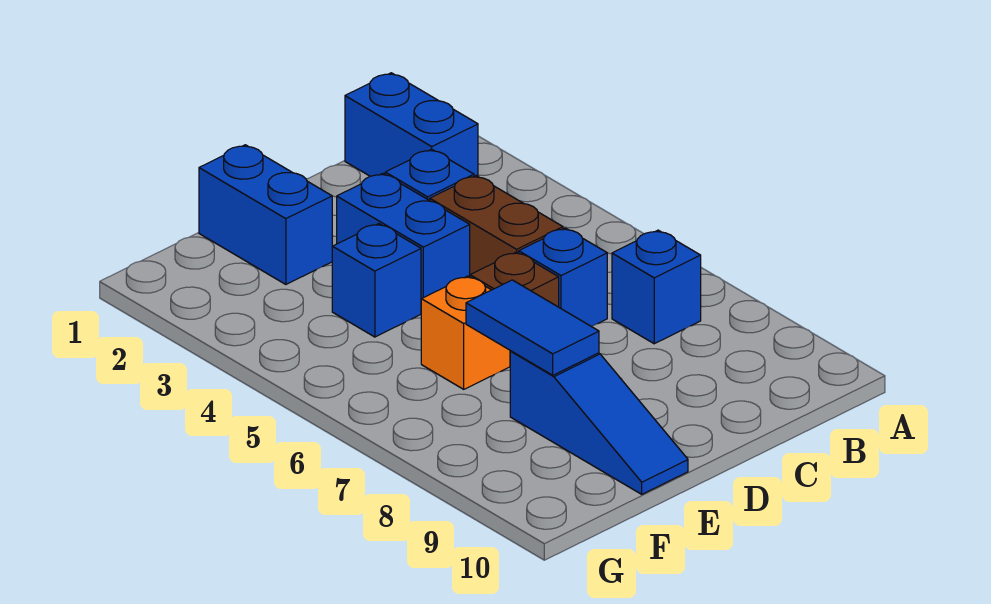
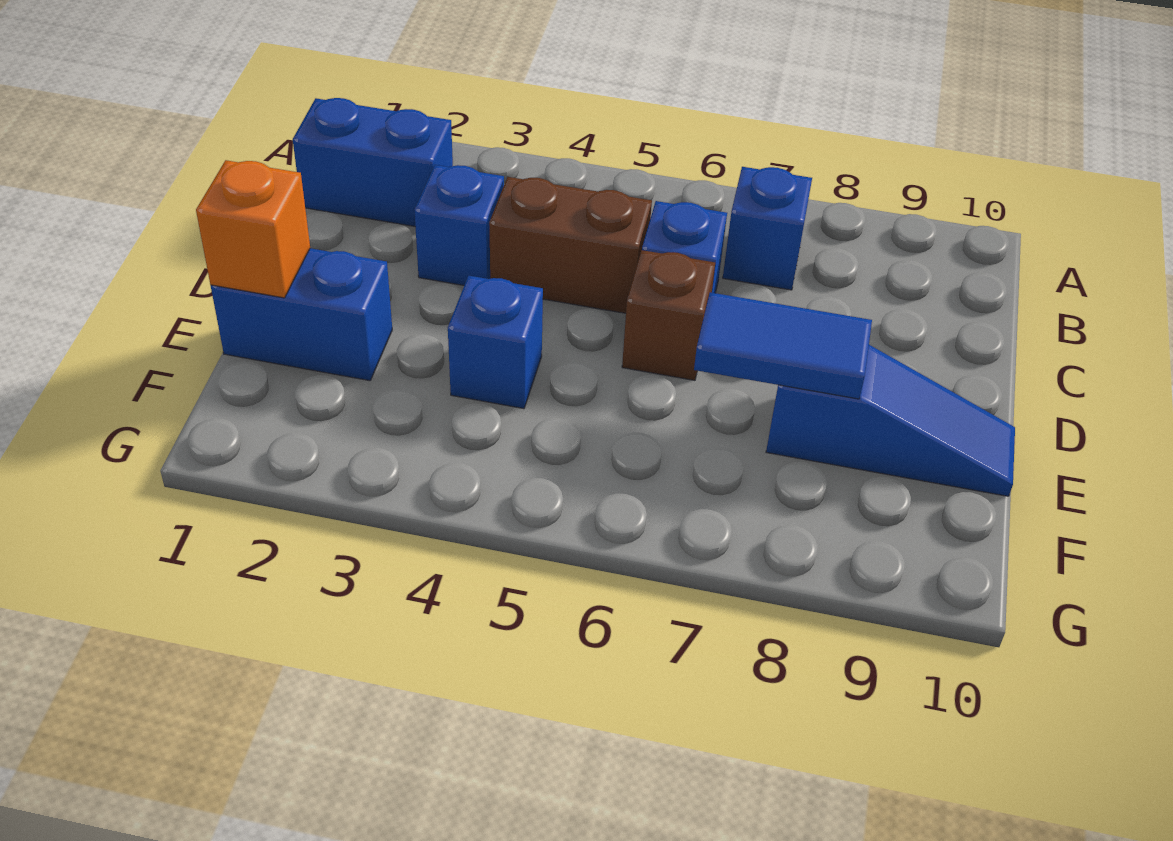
blue brick D3:D4 level 1 -> none
orange brick E6 level 1 -> orange brick E1 level 2

